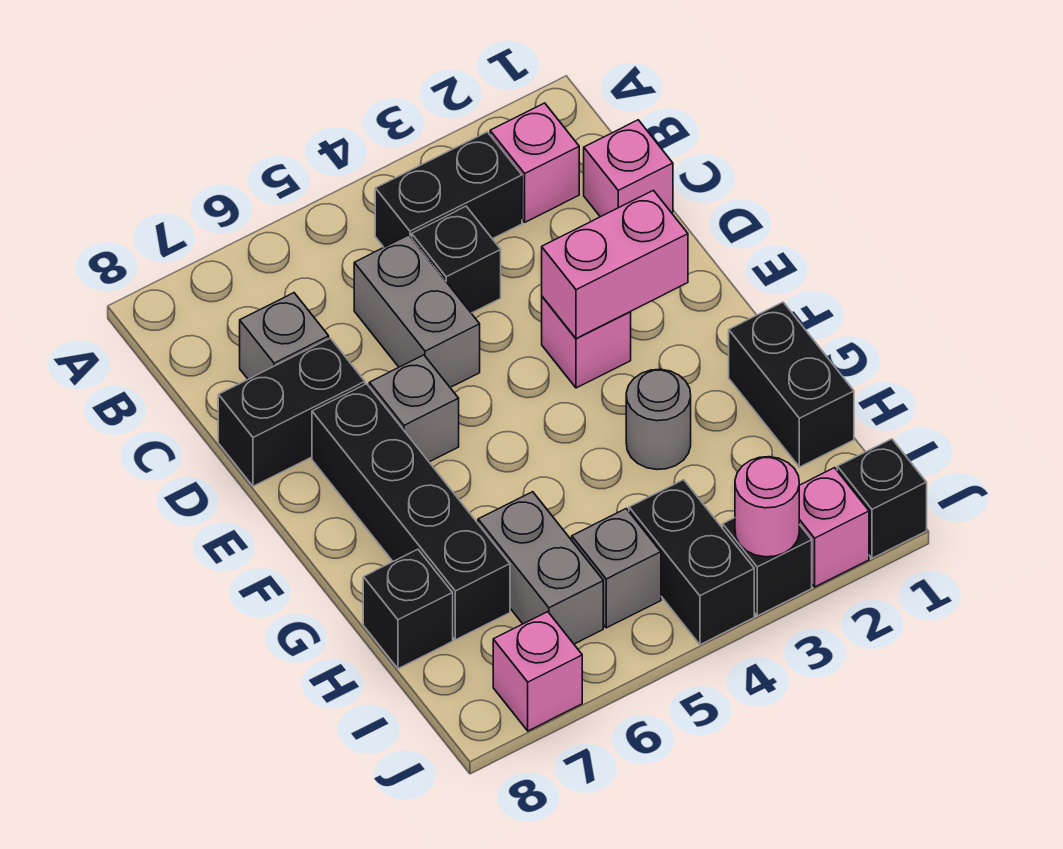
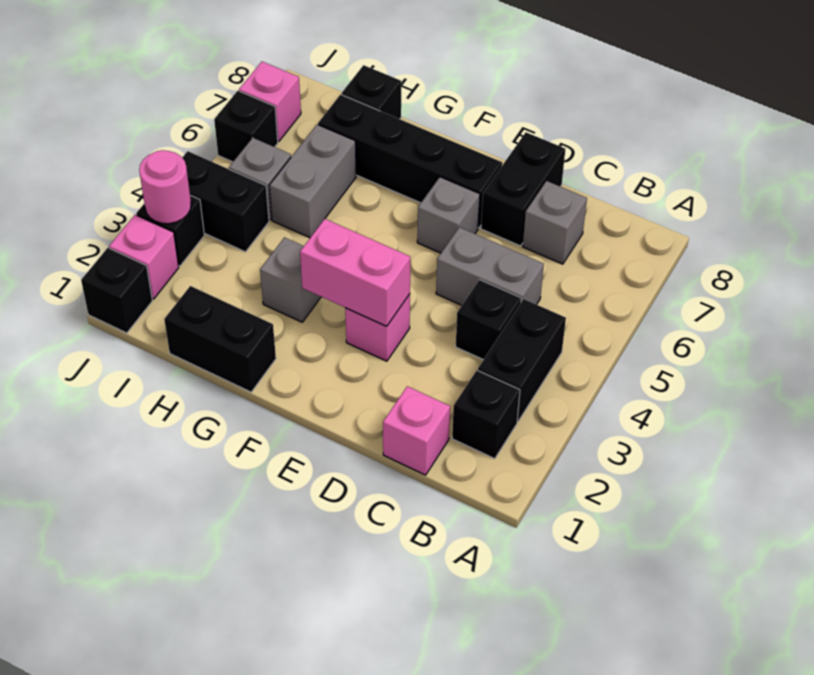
pink brick B2 level 1 -> black brick B2 level 1
pink brick E2:E3 level 2 -> pink brick E3:F3 level 2
grey round brick G3 level 1 -> grey brick G3 level 1
grey brick H6:I6 level 1 -> grey brick H5:H6 level 1
none -> black brick J6 level 1

